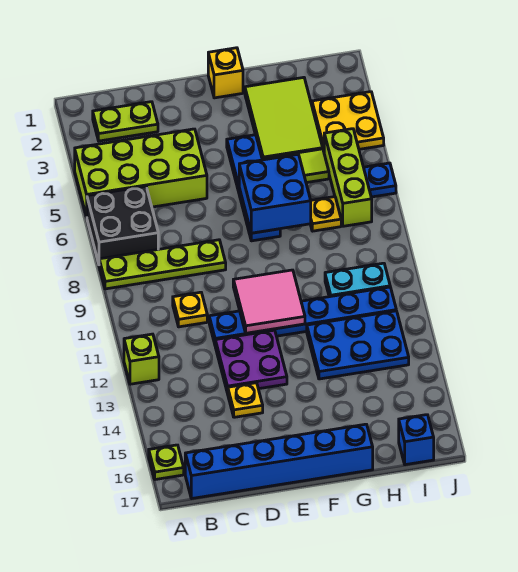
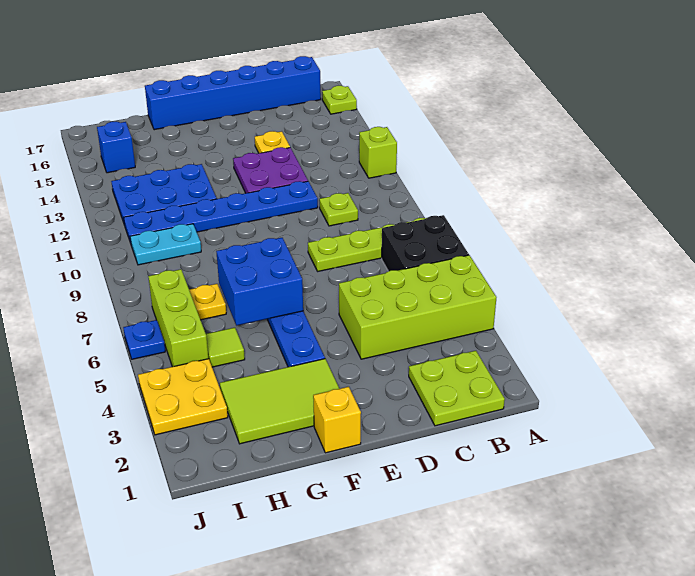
lime plate B2:C2 level 1 -> lime plate B1:C2 level 1
yellow plate C10 level 1 -> lime plate C10 level 1
pink tile E10:F11 level 2 -> none
lime tile G2:H4 level 1 -> lime tile F2:H3 level 1
blue brick I17 level 1 -> blue brick I15 level 1

